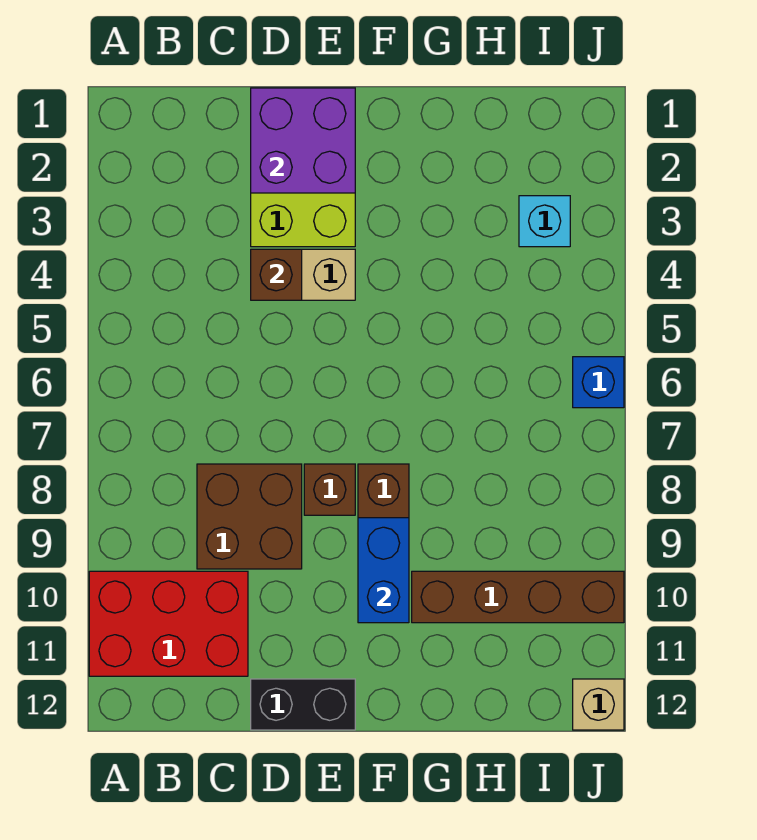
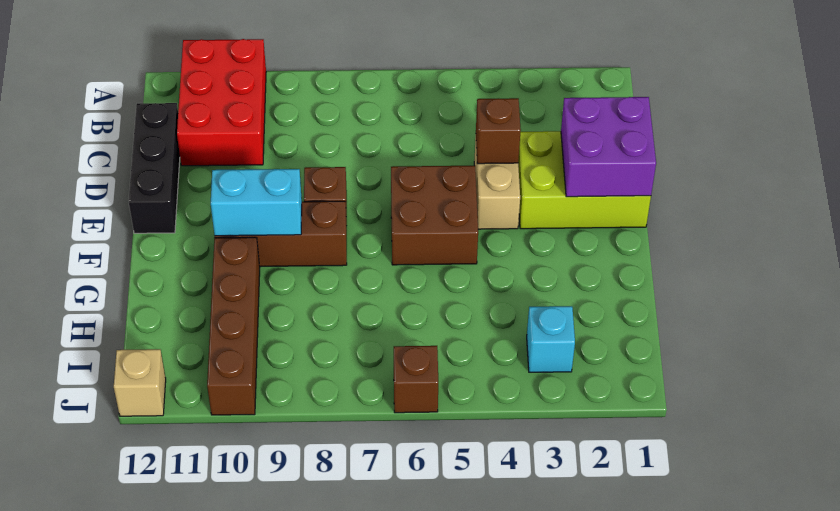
brown brick C8:D9 level 1 -> brown brick E5:F6 level 1
black brick D12:E12 level 1 -> black brick C12:E12 level 1
blue brick F9:F10 level 2 -> cyan brick F9:F10 level 2
blue brick J6 level 1 -> brown brick J6 level 1

